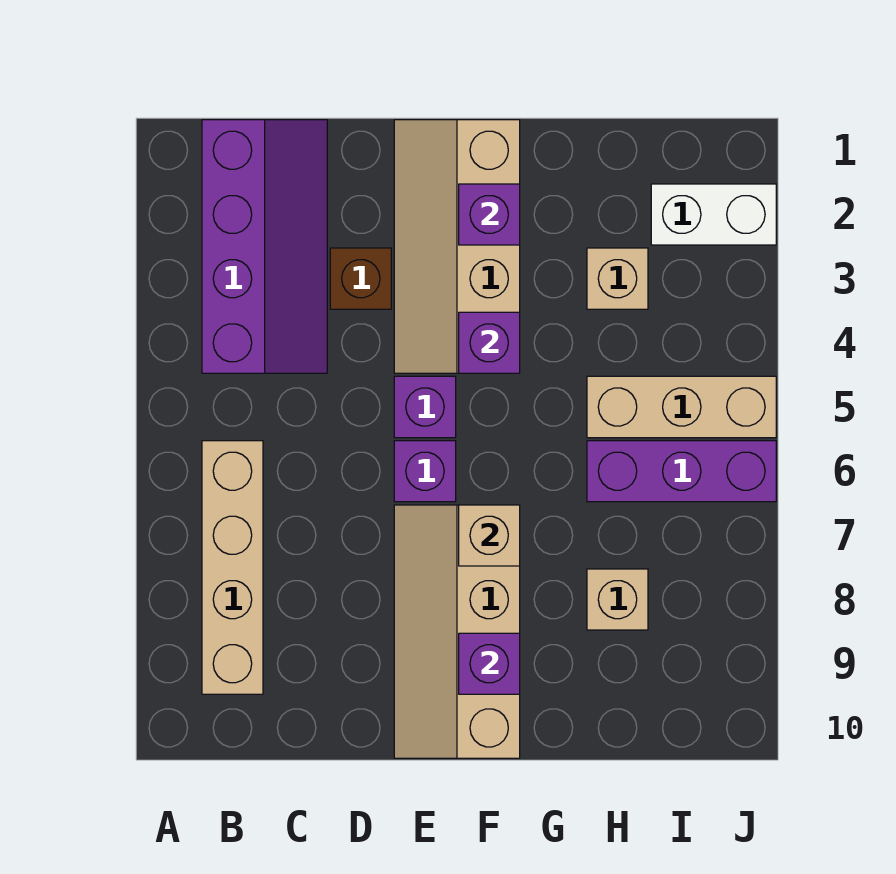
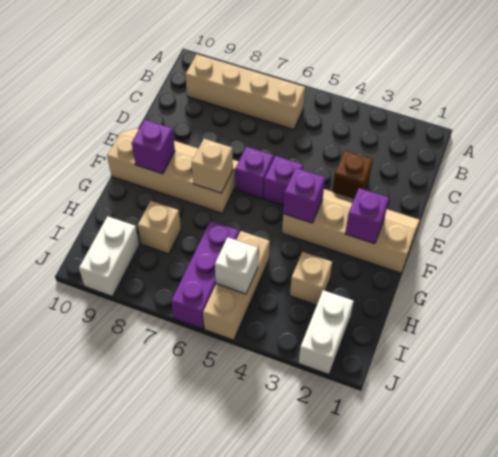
purple slope B1:C4 level 1 top B -> none
none -> white brick I5 level 2
none -> white brick I9:J9 level 1

